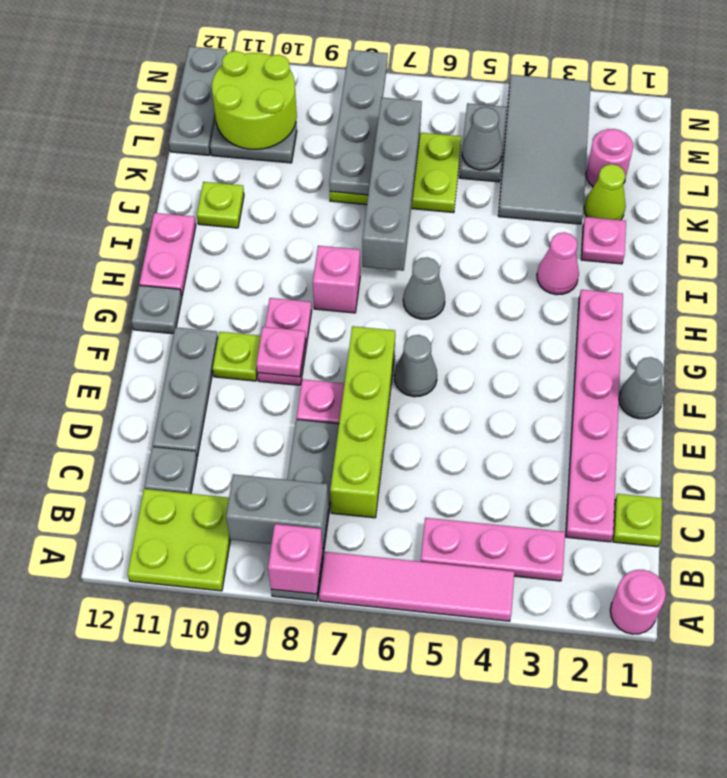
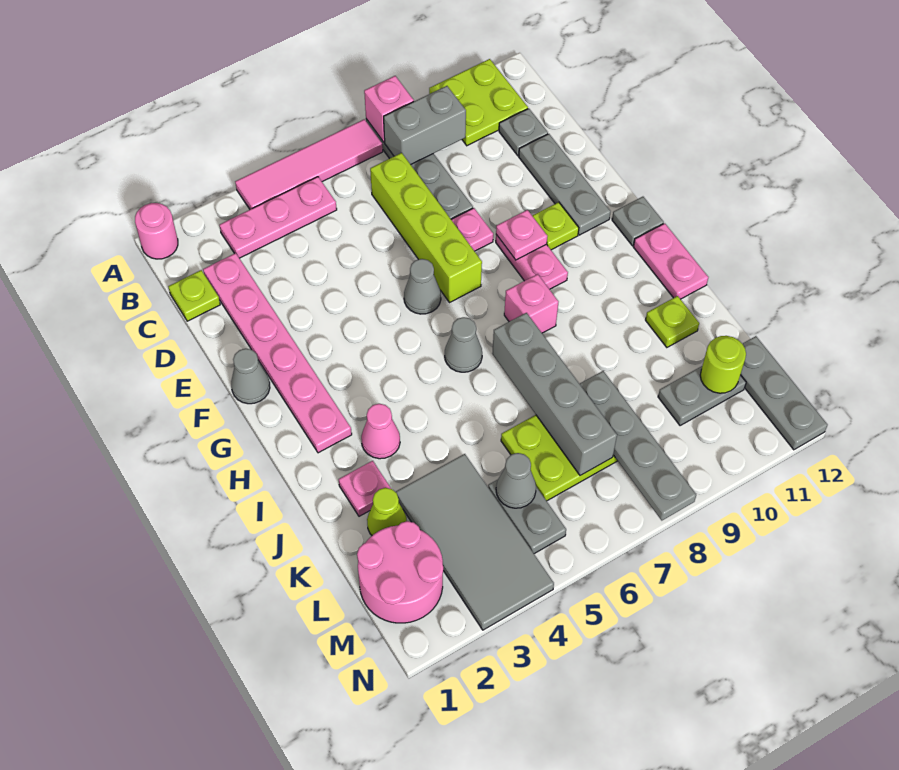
pink round brick L2 level 1 -> pink round brick L1:M2 level 1
lime round brick L10:M11 level 2 -> lime round brick L11 level 2

